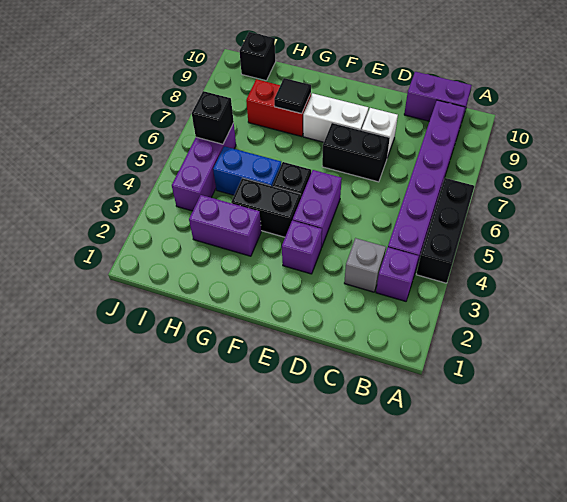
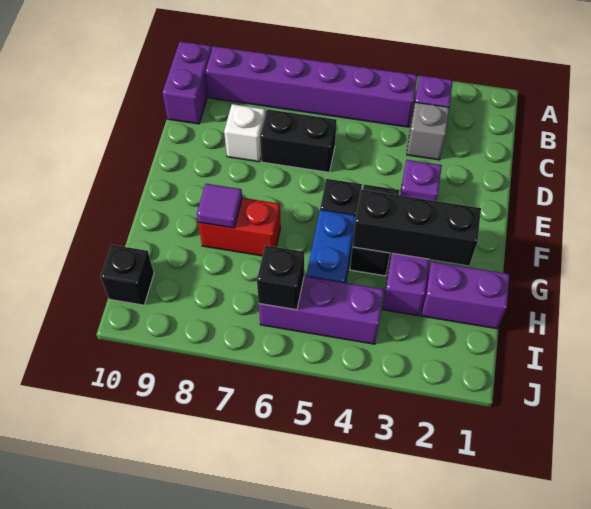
black brick A4:A6 level 1 -> black brick G2:G4 level 2
black brick D7:E7 level 1 -> black brick D6:D7 level 1
purple brick E4:E5 level 1 -> purple brick H1:H2 level 1
white brick E8:F8 level 1 -> none
red brick G8:H8 level 1 -> red brick G7:G8 level 1
black tile G8 level 2 -> purple tile G8 level 2

